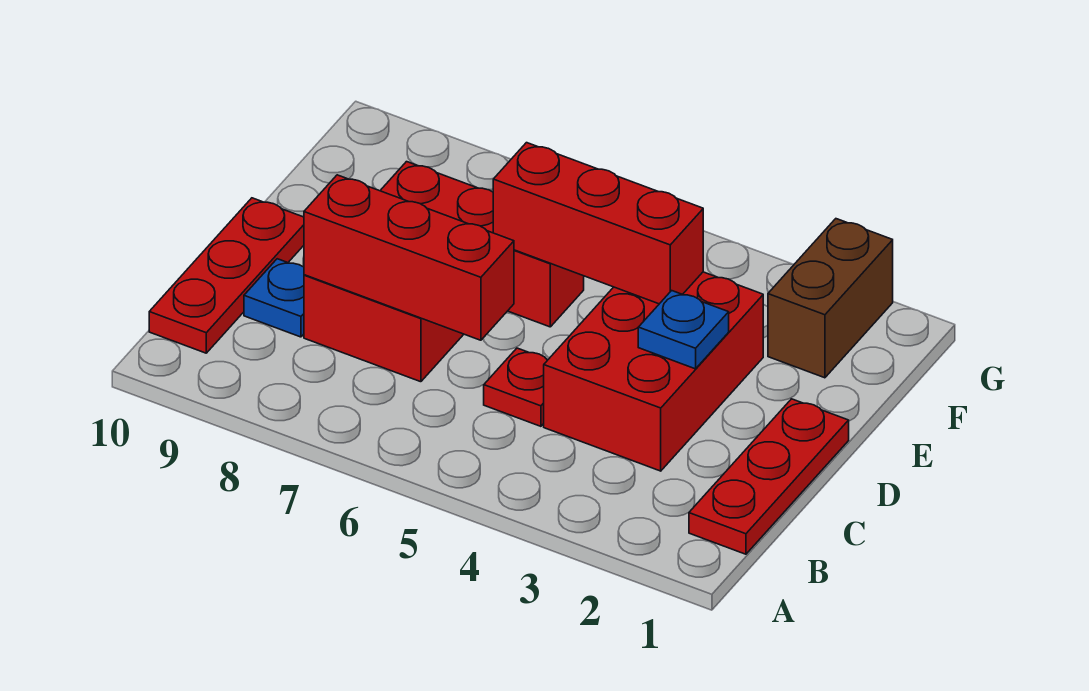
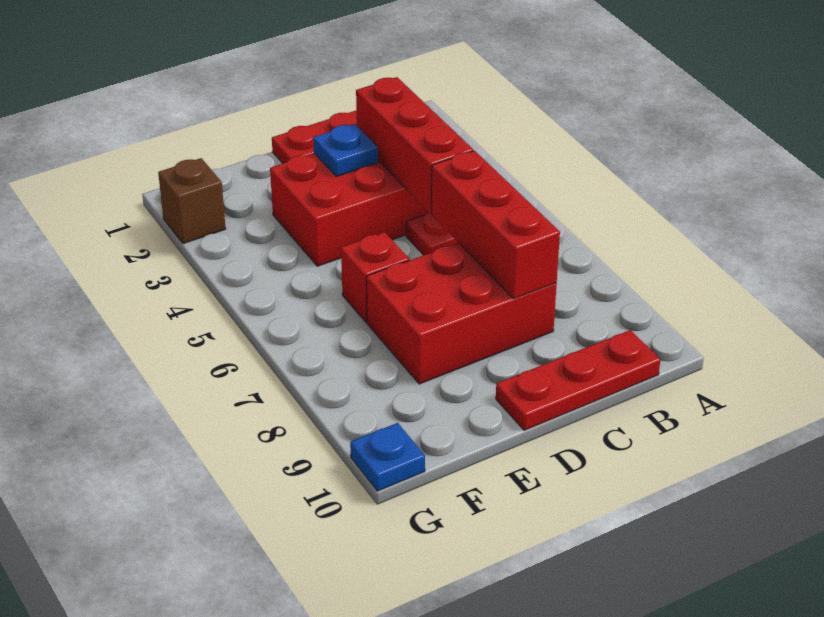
blue plate C9 level 1 -> blue plate G10 level 1
red brick E4:E6 level 2 -> red brick C3:C5 level 2
brown brick F2:G2 level 1 -> brown brick G2 level 1

